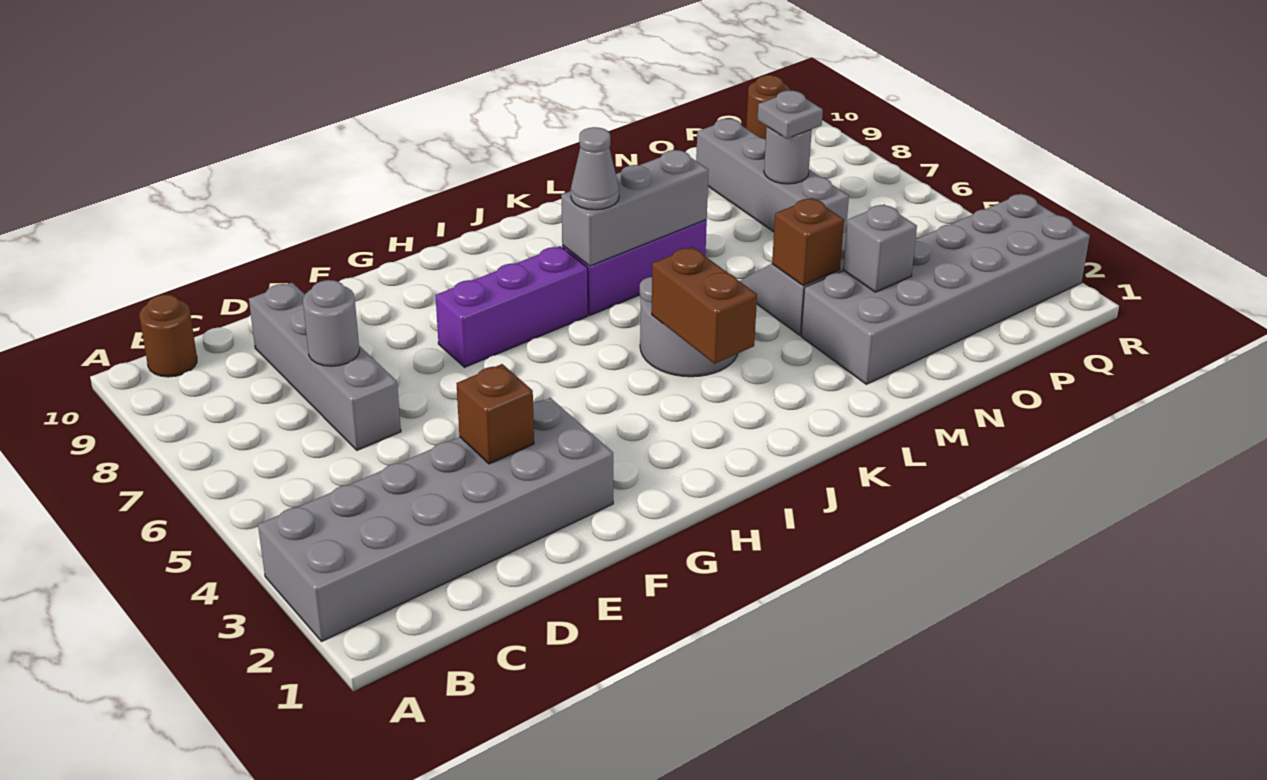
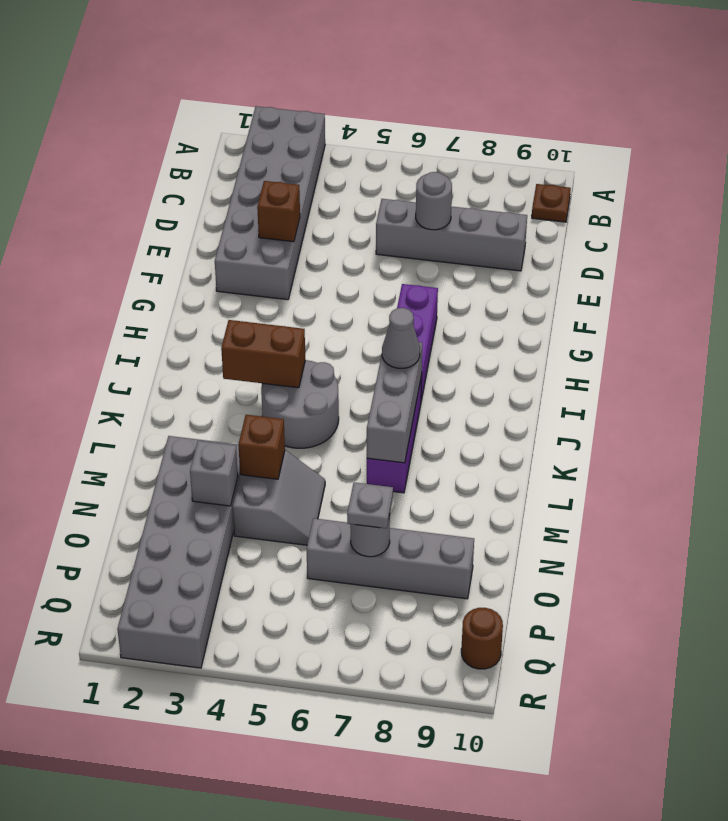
brown round brick B10 level 1 -> brown plate B10 level 1

